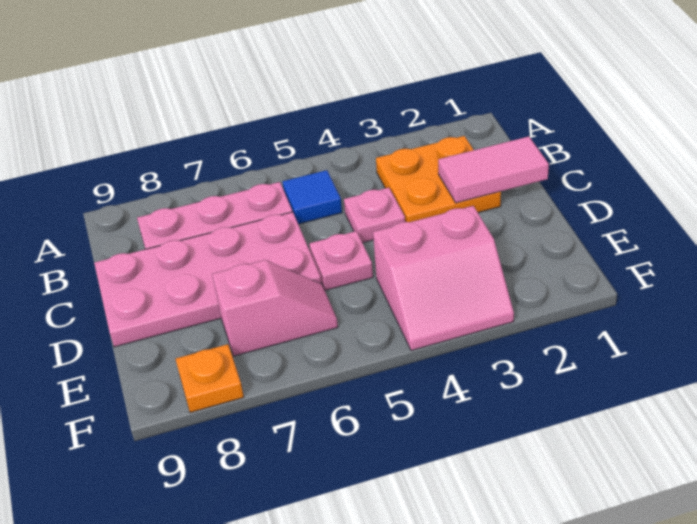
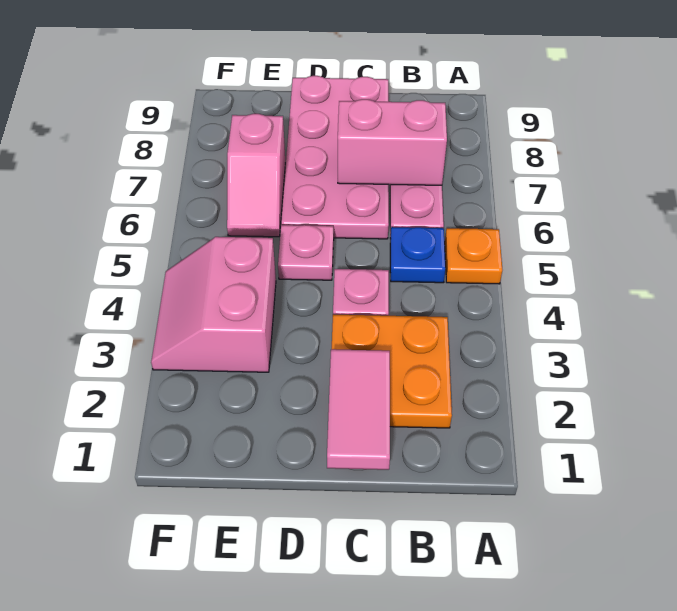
blue tile B5 level 1 -> blue plate B5 level 1
none -> pink brick B7:C7 level 2
orange plate F8 level 1 -> orange plate A5 level 1

